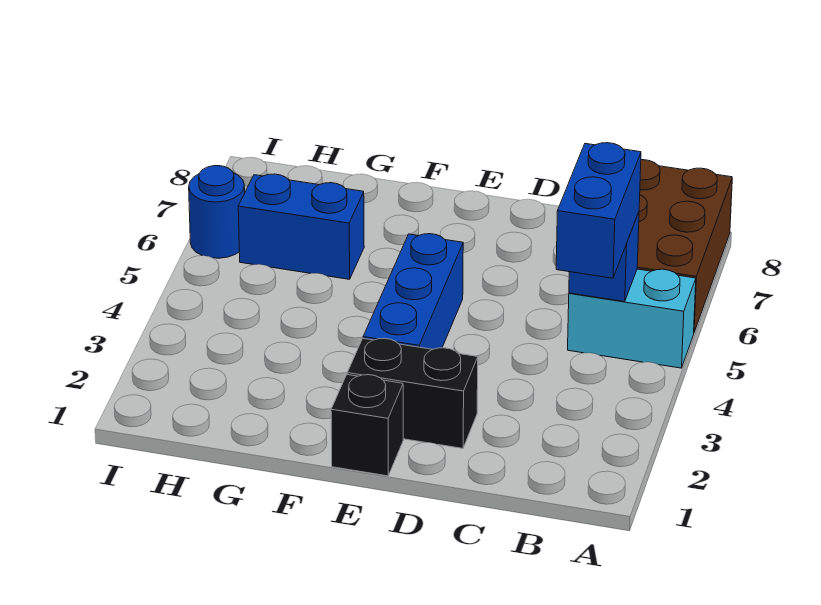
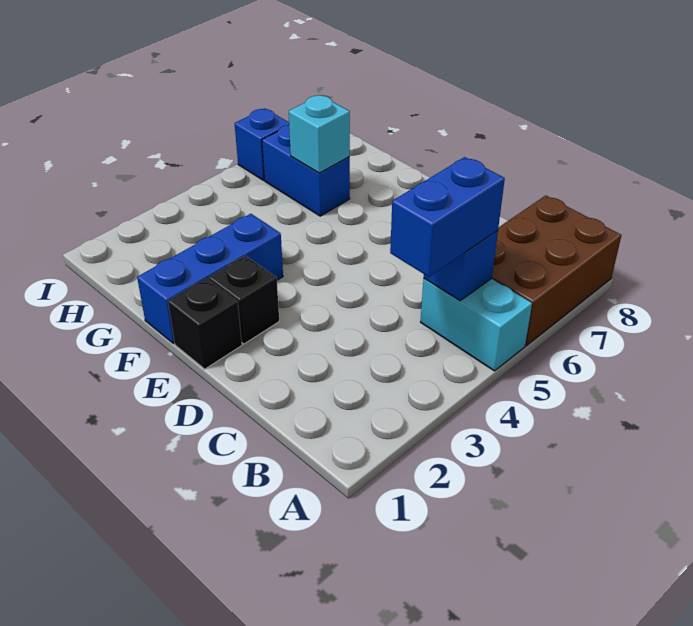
black brick D2:E2 level 1 -> black brick E2 level 1
blue brick E3:E5 level 1 -> blue brick F1:F3 level 1
none -> cyan brick G6 level 2
blue round brick I6 level 1 -> blue brick I6 level 1

